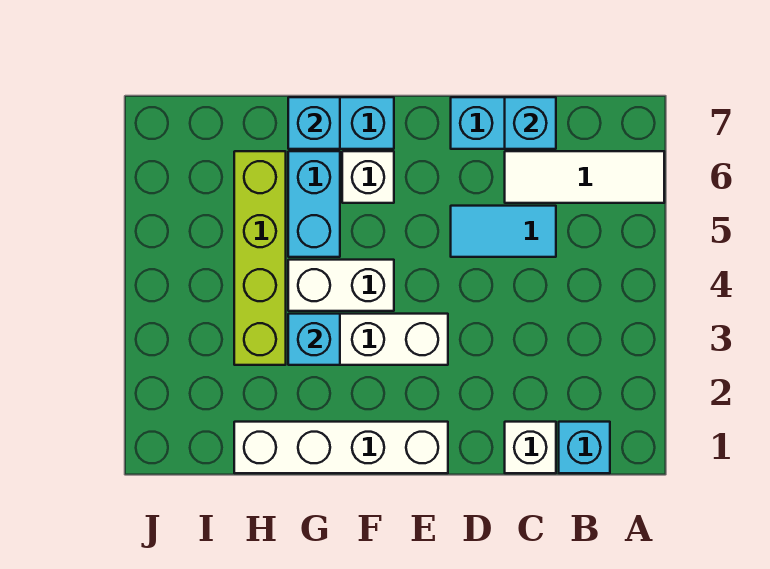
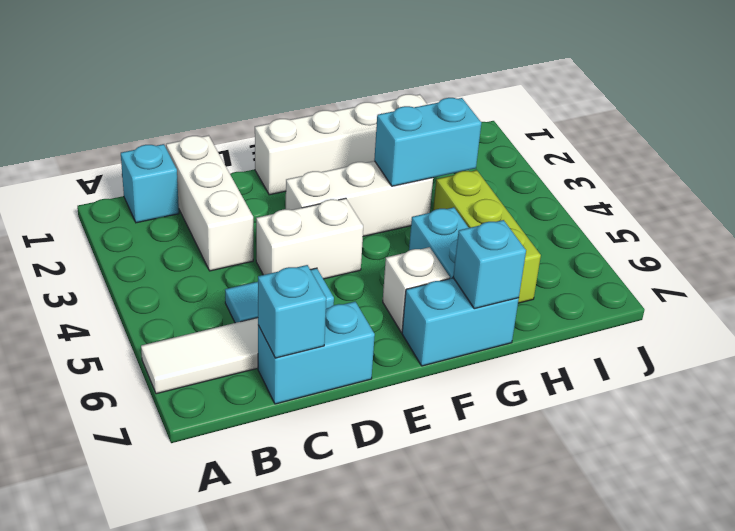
white brick C1 level 1 -> white brick C1:C3 level 1
white brick F4:G4 level 1 -> white brick D4:E4 level 1
cyan brick G3 level 2 -> cyan brick G3:H3 level 2
lime brick H3:H6 level 1 -> lime brick H4:H6 level 1

